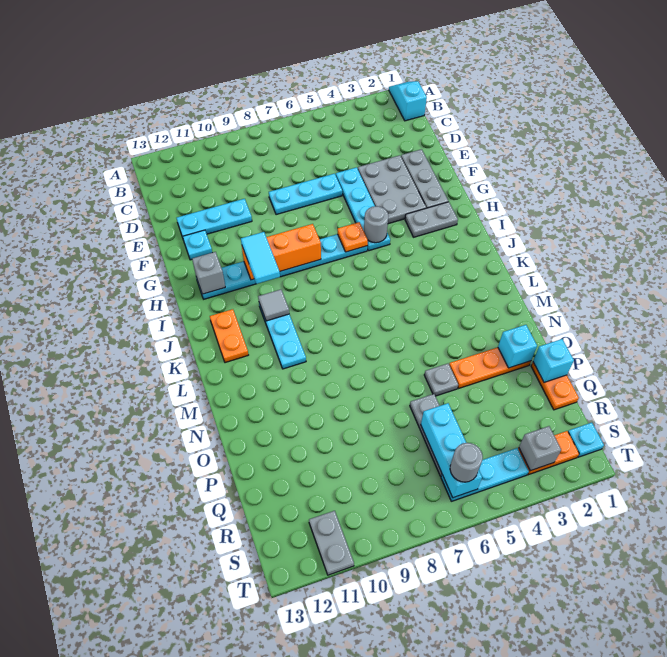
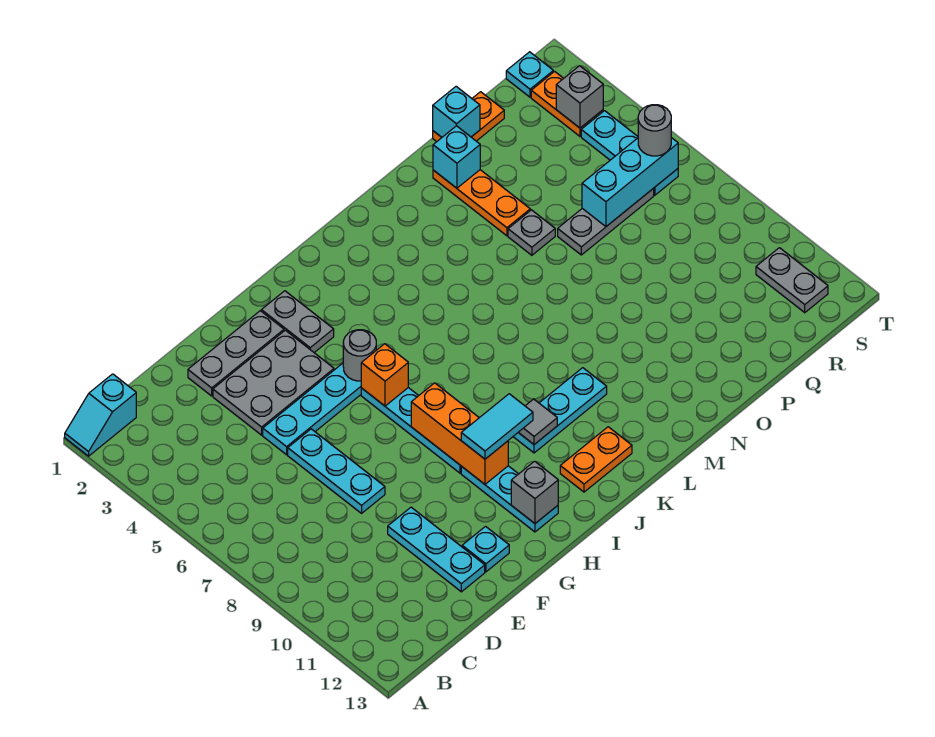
orange plate H6 level 2 -> orange brick H6 level 2
grey plate S11:T11 level 1 -> grey plate S11:S12 level 1

